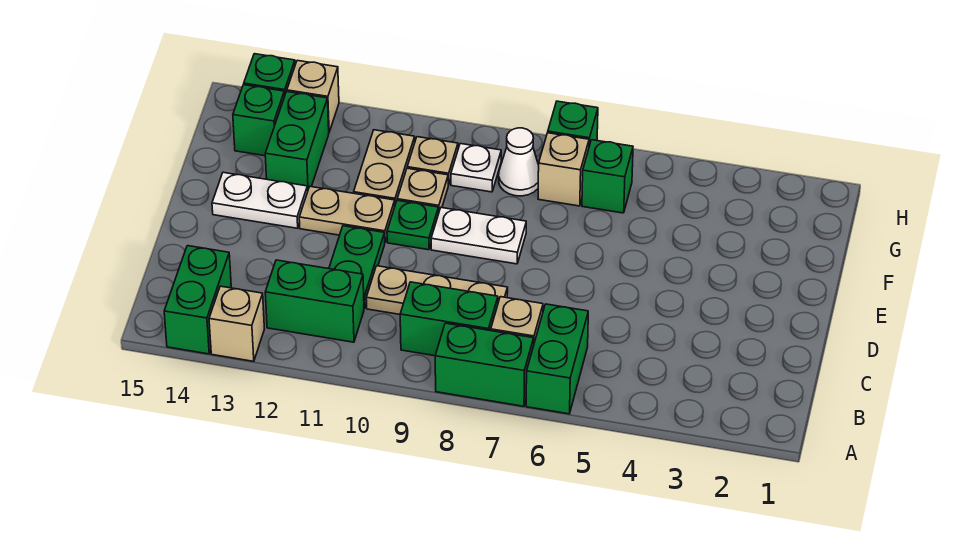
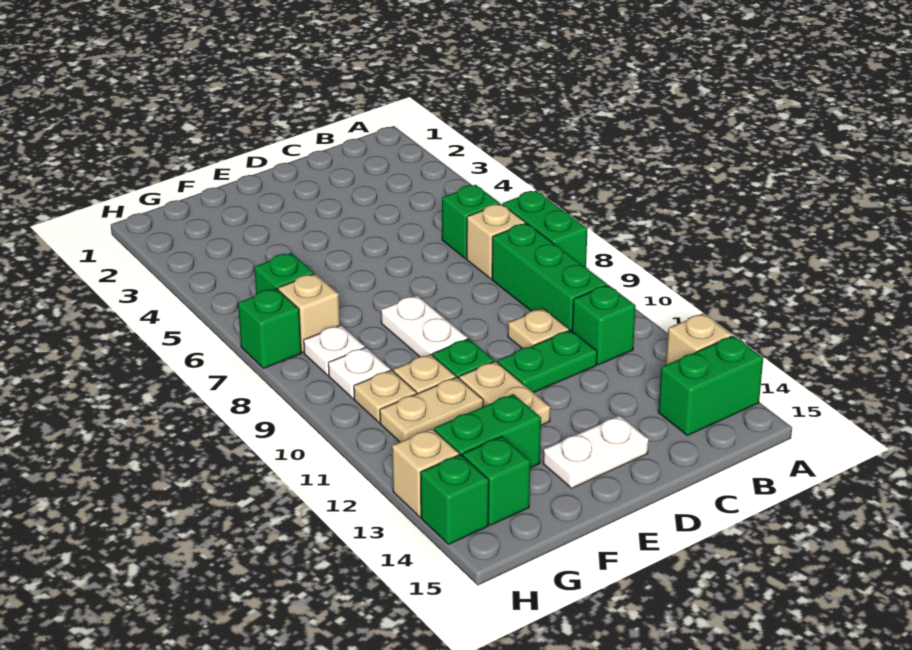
green brick A6:B6 level 1 -> green brick B6 level 1
green brick B8:B9 level 1 -> green brick B8:B10 level 1
green brick B11:B12 level 1 -> green brick B11 level 1
tan plate C8:C10 level 1 -> tan plate C10 level 1
white plate E13:E14 level 1 -> white plate D14:E14 level 1
white cone G8 level 1 -> white plate G8 level 1

